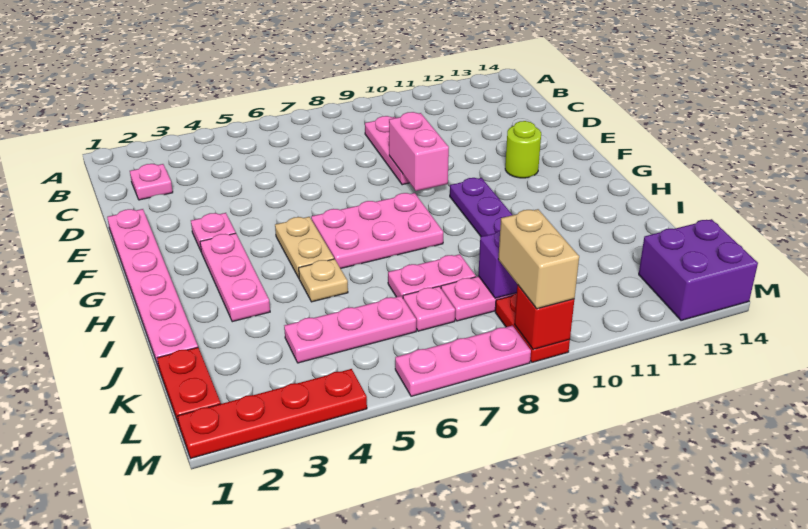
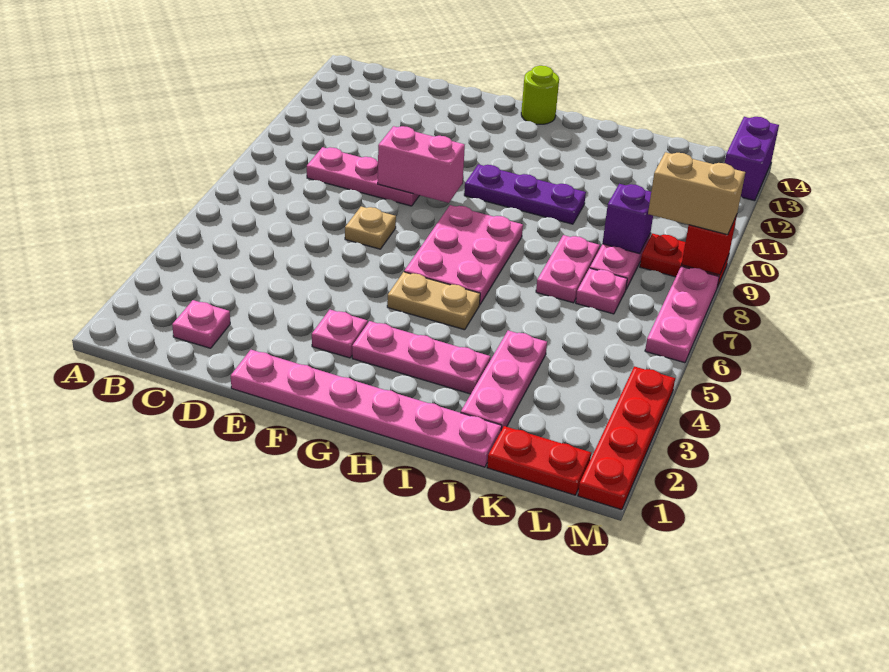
lime round brick F12 level 1 -> lime round brick G14 level 1
tan plate I5 level 1 -> tan plate E7 level 1
pink plate K4:K6 level 1 -> pink plate J2:J4 level 1
purple brick L13:M14 level 1 -> purple brick M13:M14 level 1

